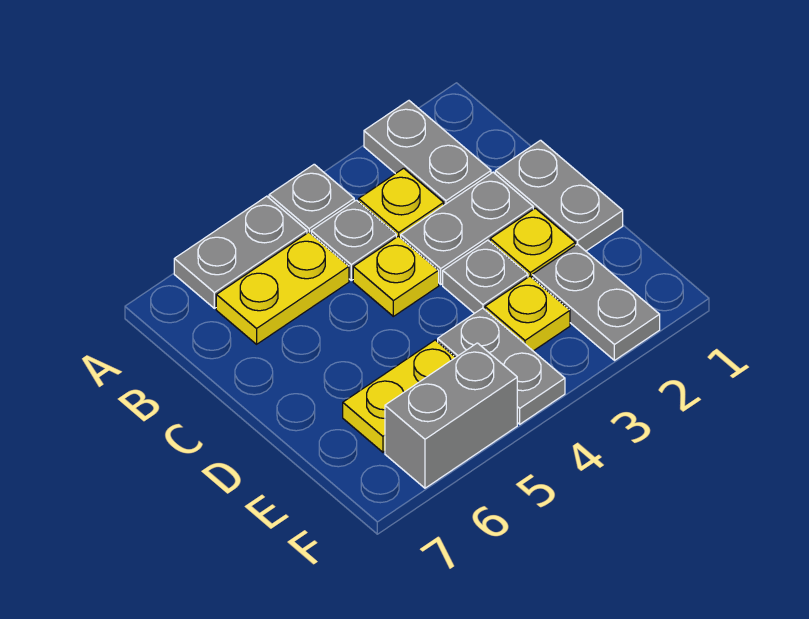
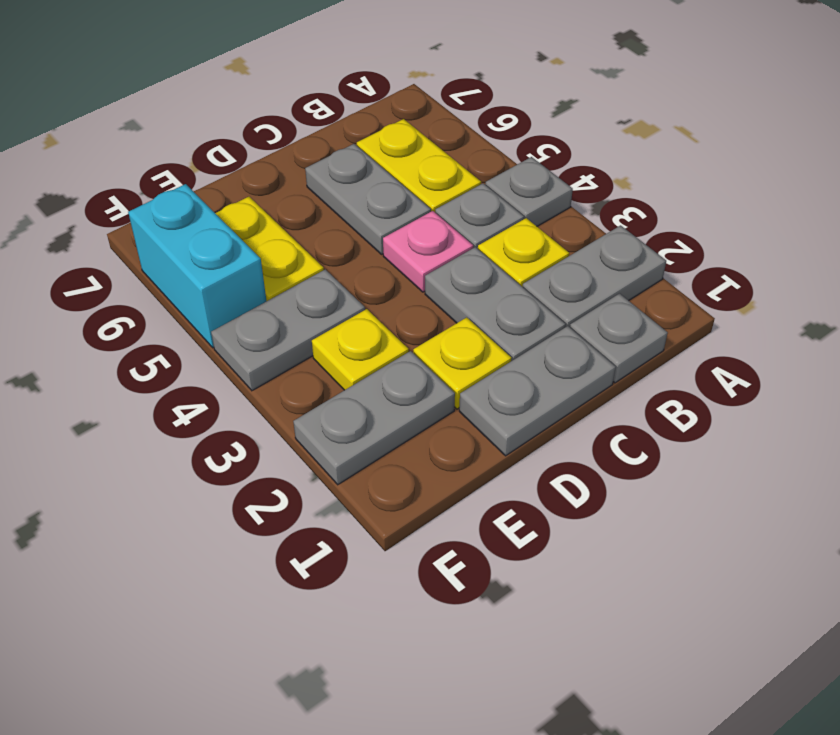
grey plate A5:A6 level 1 -> grey plate C5:C6 level 1
yellow plate C4 level 1 -> pink plate C4 level 1
grey plate D3 level 1 -> grey plate B1 level 1
grey brick F5:F6 level 1 -> cyan brick F5:F6 level 1

